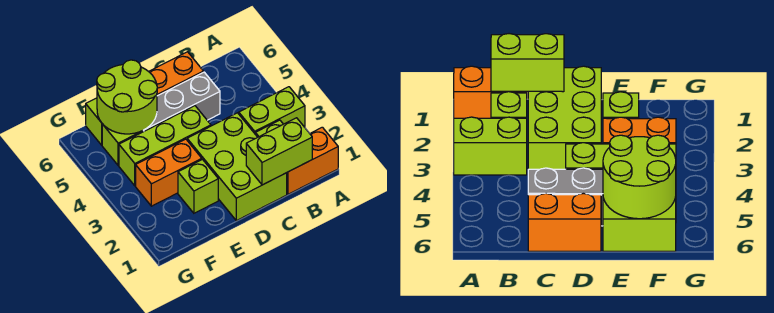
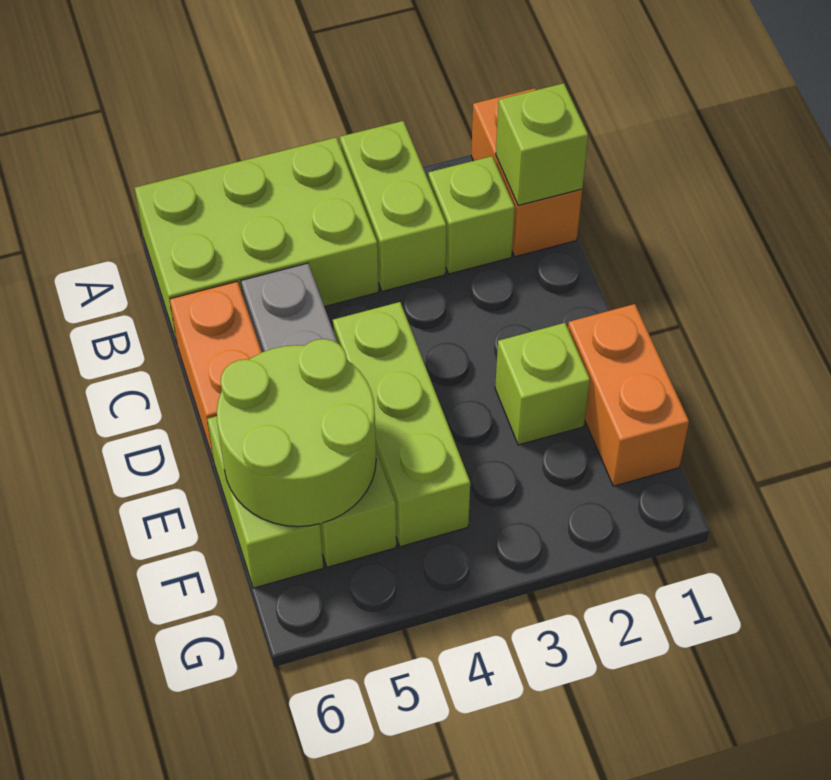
lime brick B1:C1 level 2 -> lime brick B1 level 2
lime brick C1:D3 level 1 -> lime brick A4:B6 level 1
orange brick E3:F3 level 1 -> orange brick E1:F1 level 1

